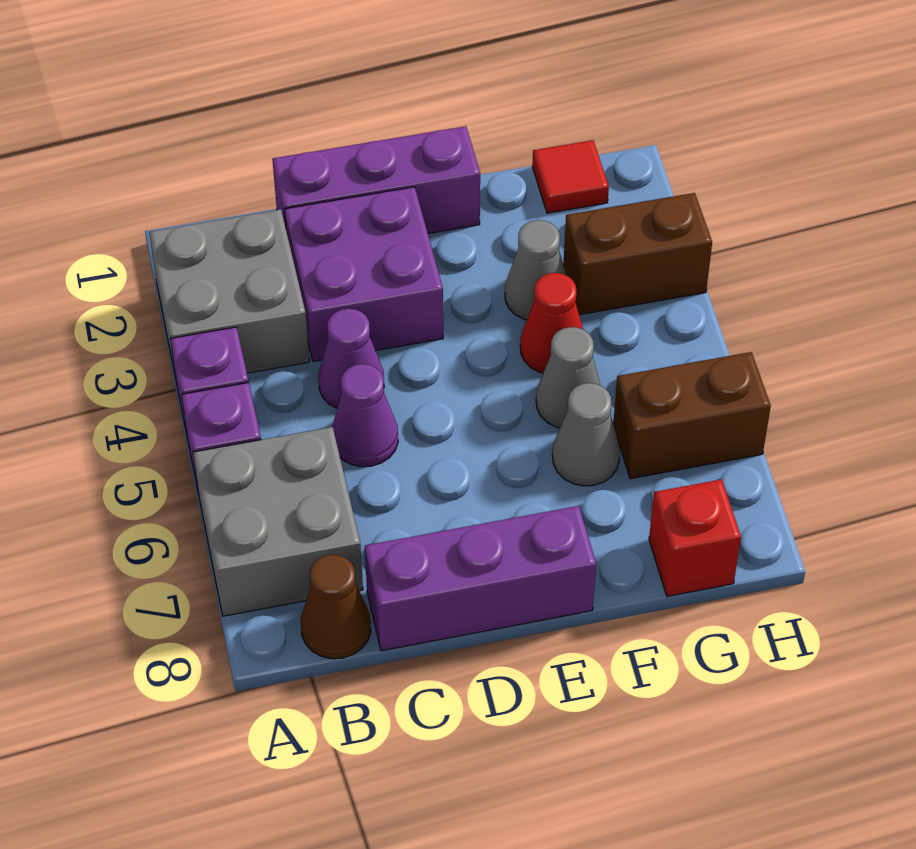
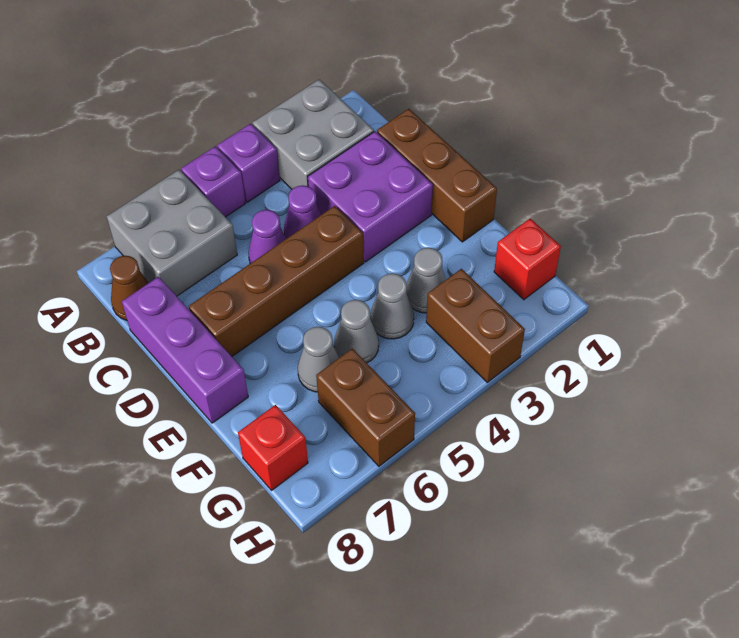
purple brick C1:E1 level 1 -> brown brick C1:E1 level 1
none -> brown brick D4:D7 level 1
red cone F4 level 1 -> grey cone F4 level 1
red tile G1 level 1 -> red brick G1 level 1

